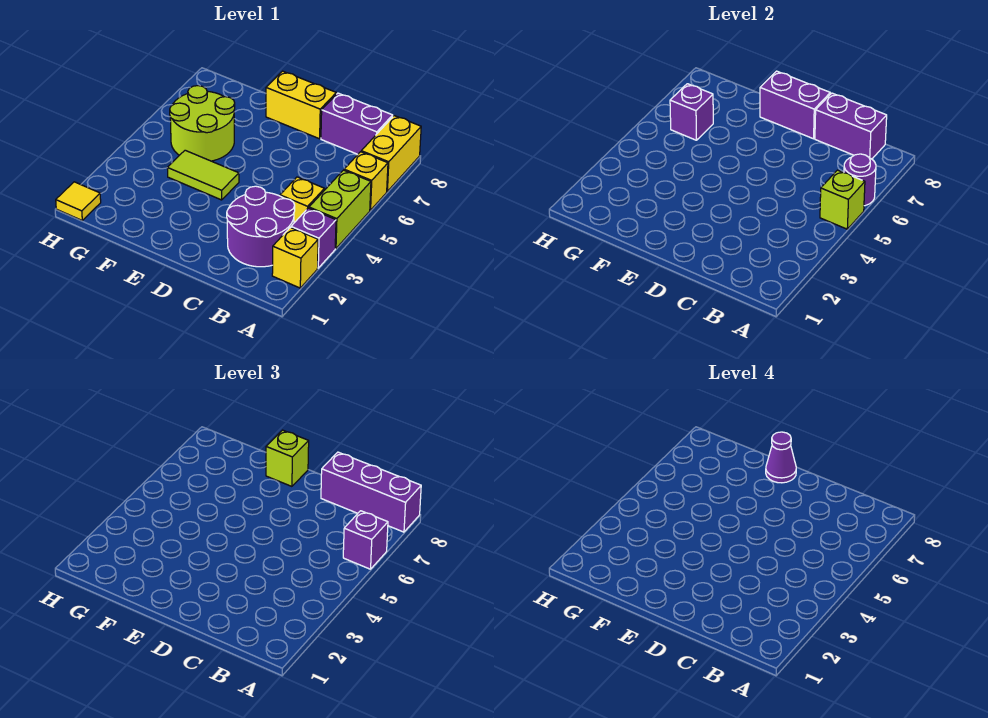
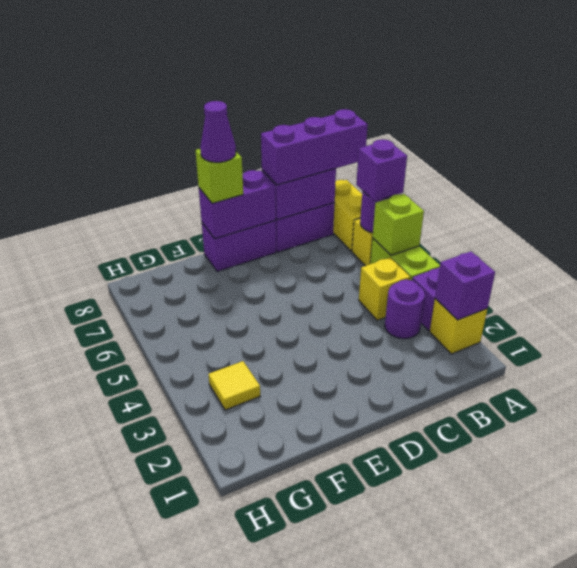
purple round brick B2:C3 level 1 -> purple round brick B3 level 1
yellow brick D8:E8 level 1 -> purple brick D8:E8 level 1
lime tile E4:F4 level 1 -> none
lime round brick F5:G6 level 1 -> none
purple brick G6 level 2 -> purple brick A2 level 2
yellow tile H1 level 1 -> yellow tile G3 level 1

